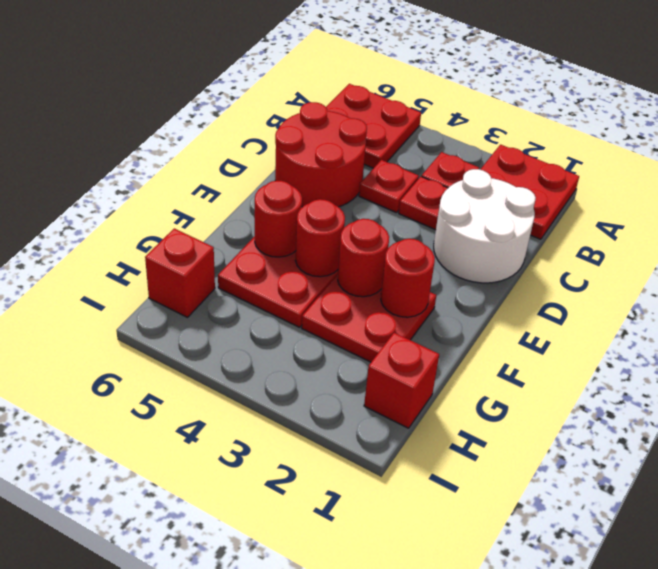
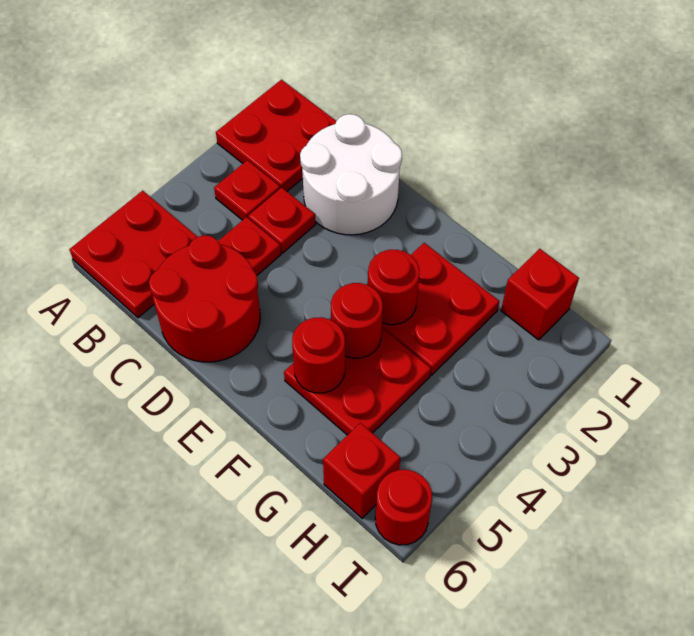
red round brick F2 level 2 -> red round brick I6 level 1

